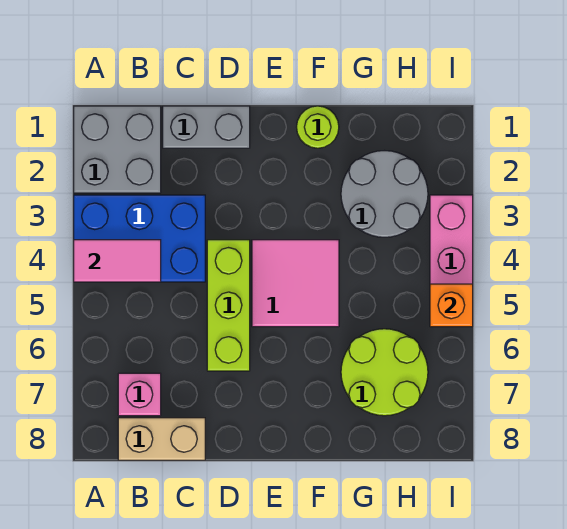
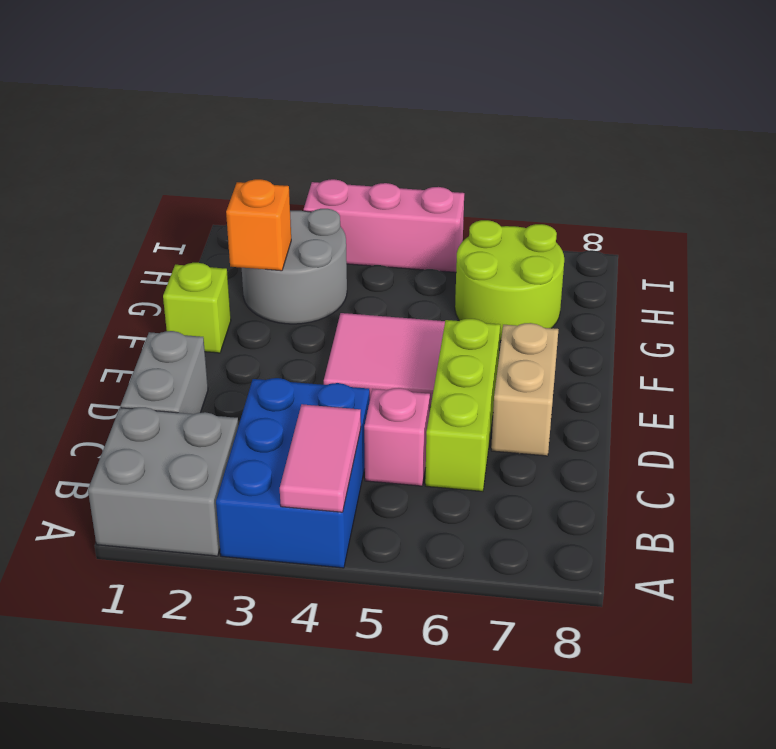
pink brick B7 level 1 -> pink brick C5 level 1
tan brick B8:C8 level 1 -> tan brick D7:E7 level 1
lime brick D4:D6 level 1 -> lime brick C6:E6 level 1
lime round brick F1 level 1 -> lime brick F1 level 1
orange brick I5 level 2 -> orange brick G2 level 2

